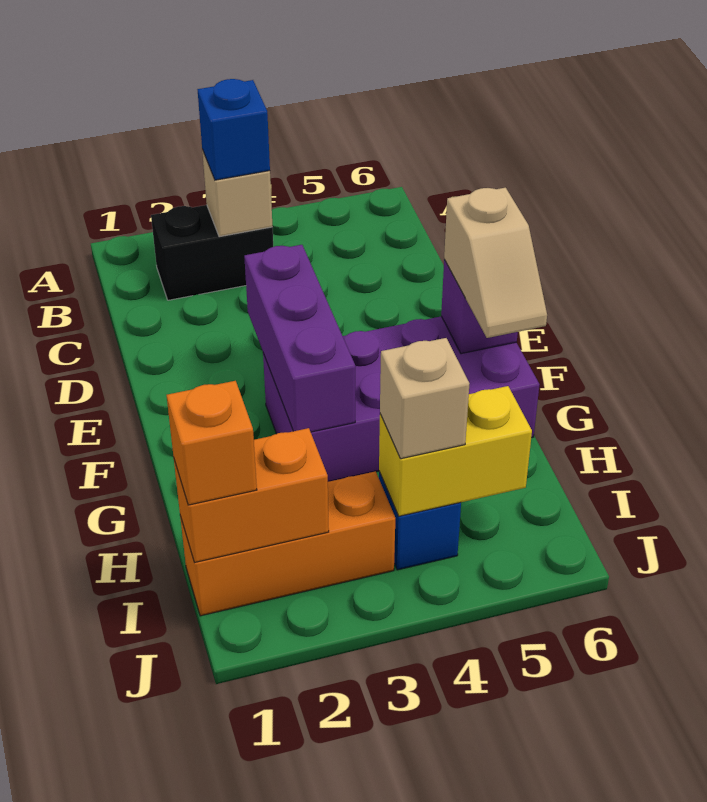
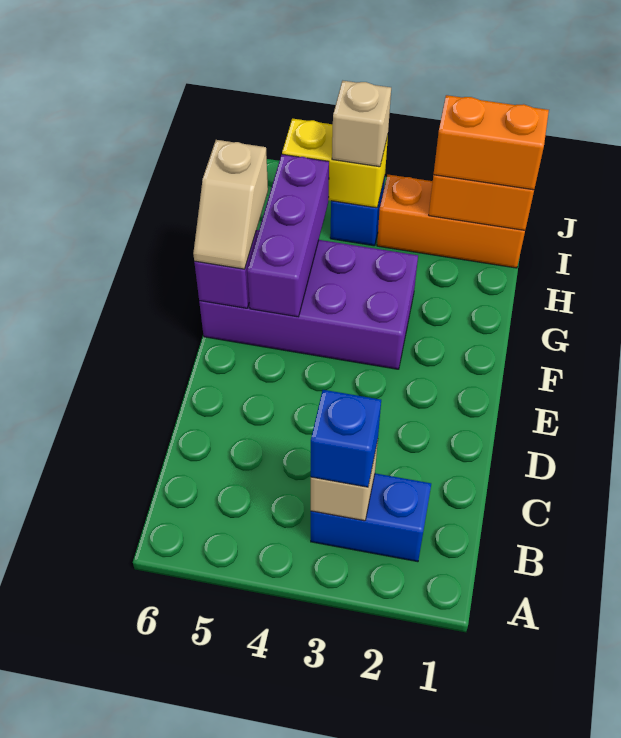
black brick B2:B3 level 1 -> blue brick B2:B3 level 1
purple brick E3:G3 level 2 -> purple brick F5:H5 level 2
tan slope F6:G6 level 3 top F -> tan slope F6:G6 level 3 top G
orange brick I1 level 3 -> orange brick I1:I2 level 3

